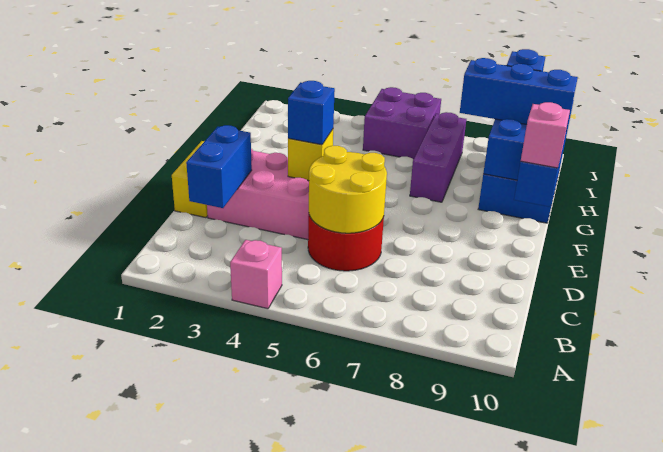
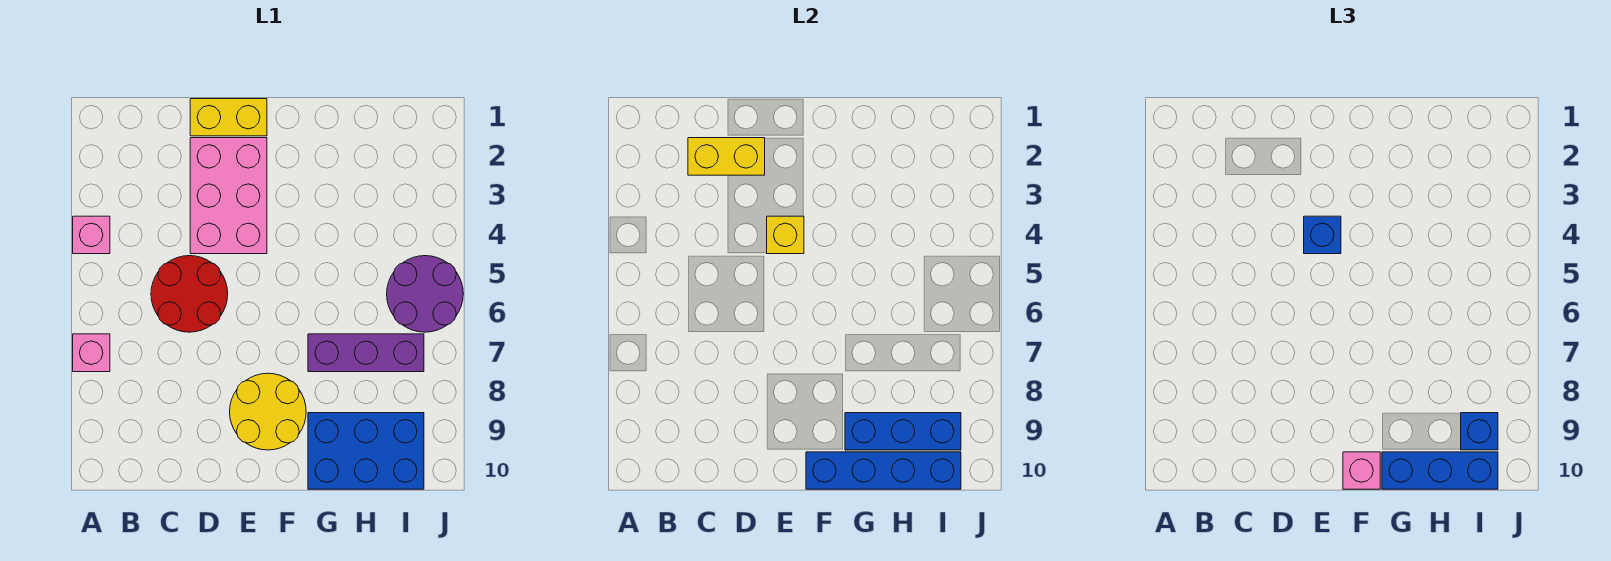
none -> pink brick A7 level 1
blue brick C2:D2 level 2 -> yellow brick C2:D2 level 2
yellow round brick C5:D6 level 2 -> yellow round brick E8:F9 level 1
blue brick H8:H10 level 3 -> blue brick G10:I10 level 3
purple brick I5:J6 level 1 -> purple round brick I5:J6 level 1

